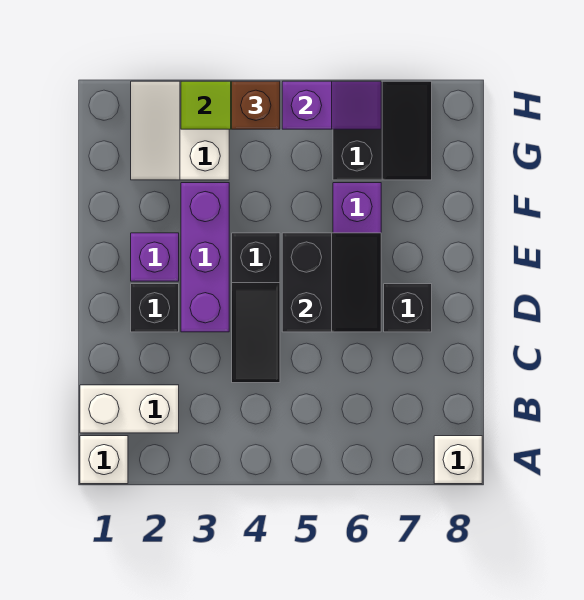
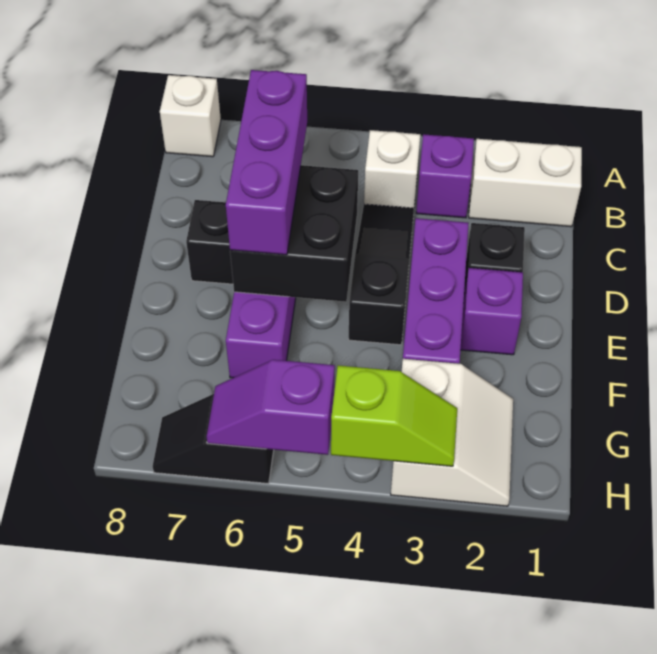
white brick A1 level 1 -> white brick B4 level 1
none -> purple brick B3 level 1
none -> purple brick C6:E6 level 3
black slope D5:E6 level 2 top 5 -> black brick D5:E6 level 2
black slope G6:H7 level 1 top 6 -> black slope H6:H7 level 1 top 6
brown brick H4 level 3 -> none

